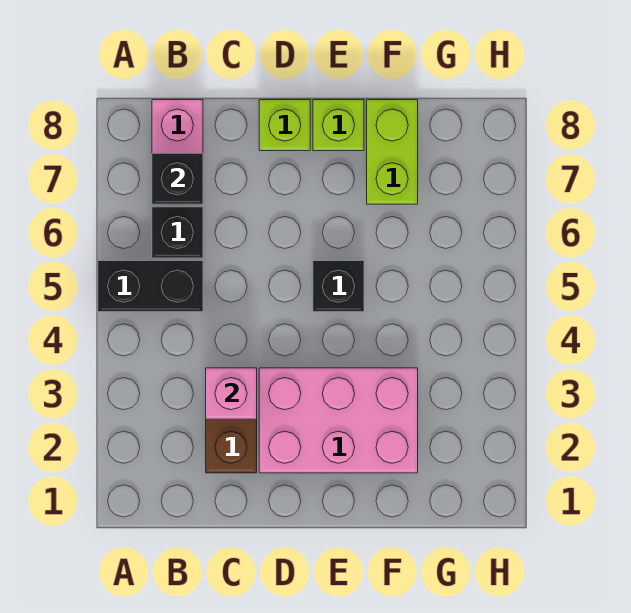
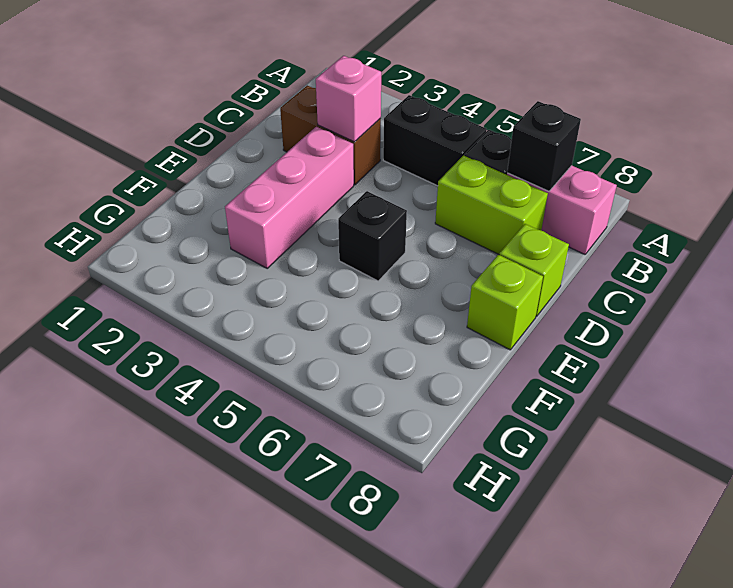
black brick A5:B5 level 1 -> black brick B4:B5 level 1
pink brick D2:F3 level 1 -> pink brick D3:F3 level 1
lime brick F7:F8 level 1 -> lime brick C6:C7 level 1

